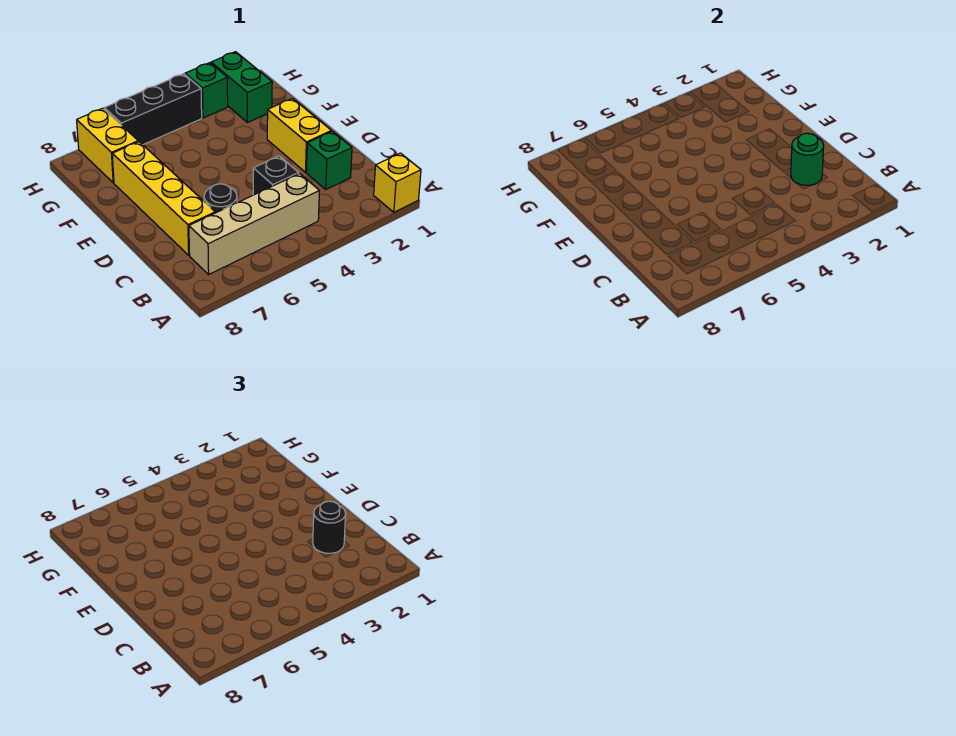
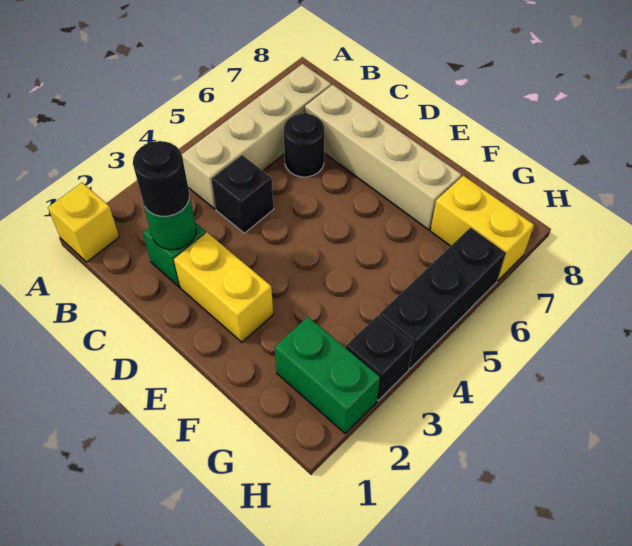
yellow brick C7:F7 level 1 -> tan brick C7:F7 level 1
green brick H3 level 1 -> black brick H3 level 1

